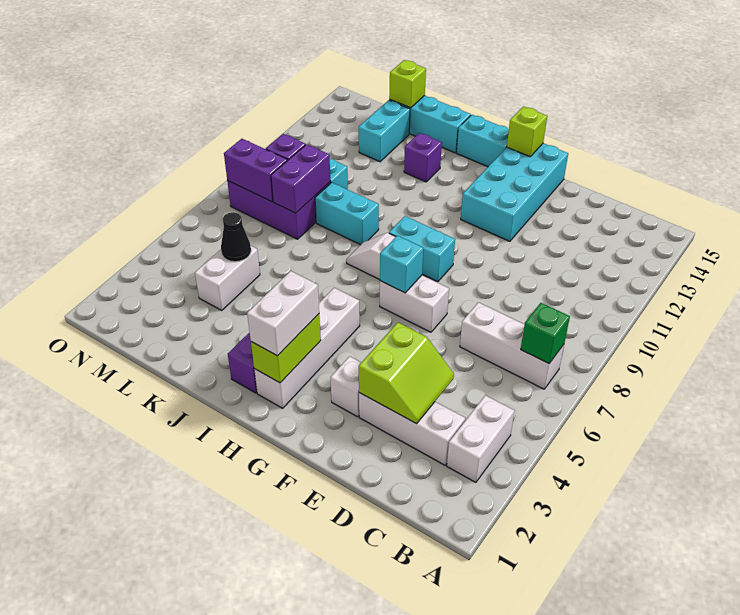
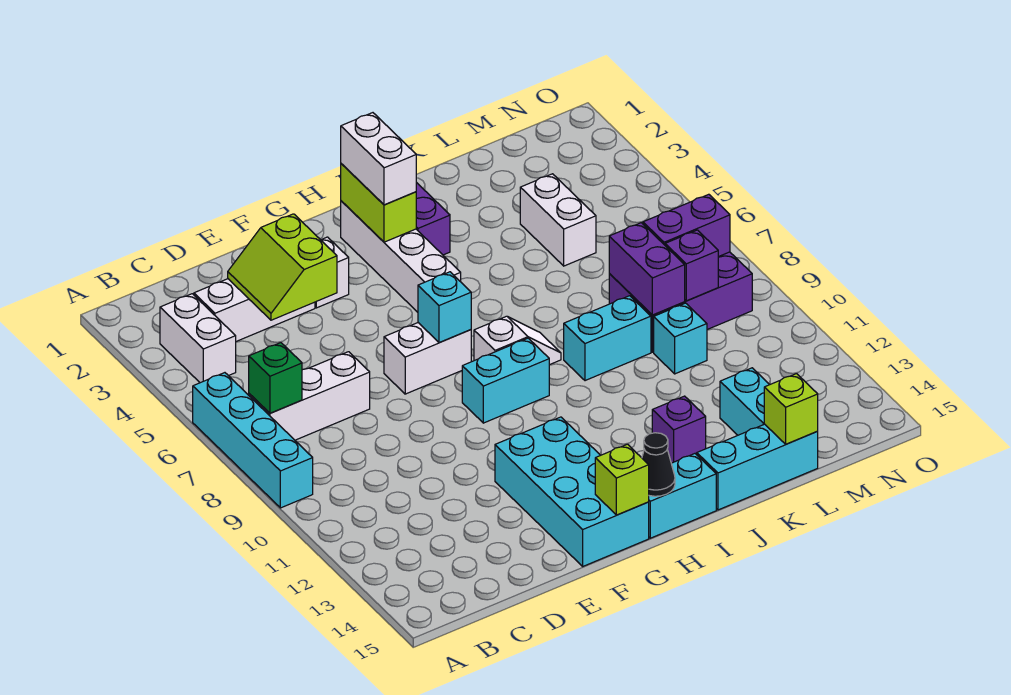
none -> cyan brick A6:A9 level 1
black cone L5 level 2 -> black cone H15 level 2

